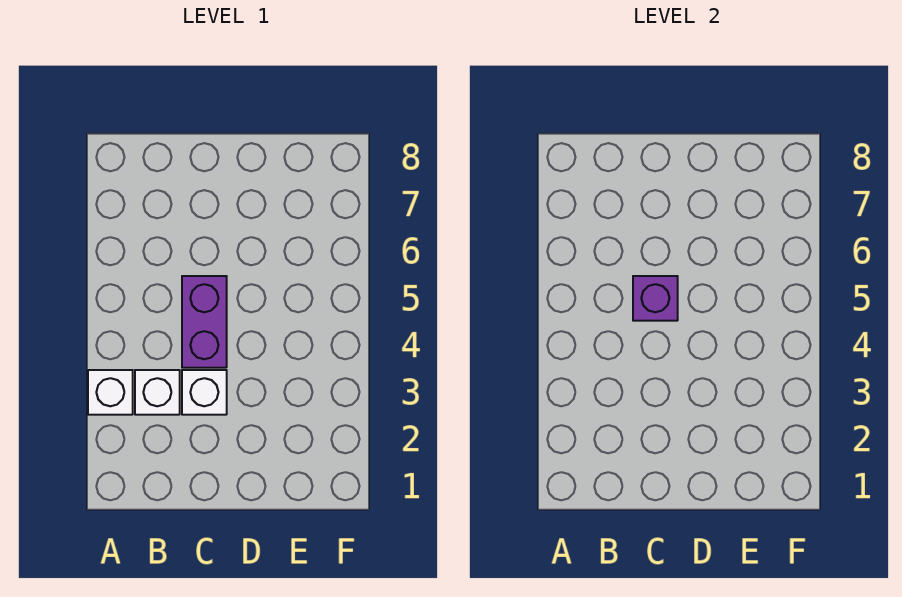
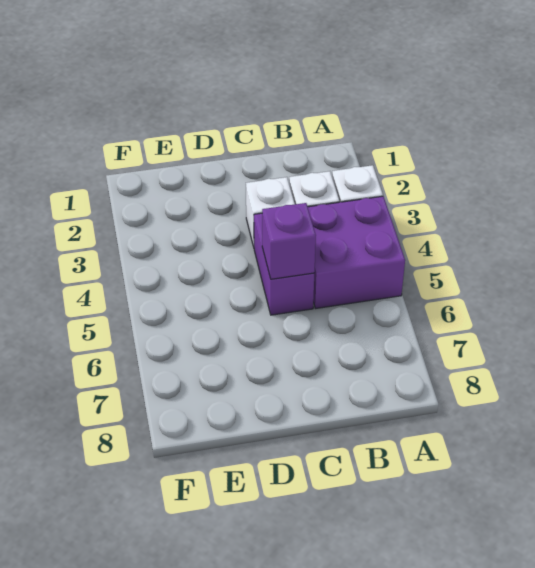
none -> purple brick A4:B5 level 1

